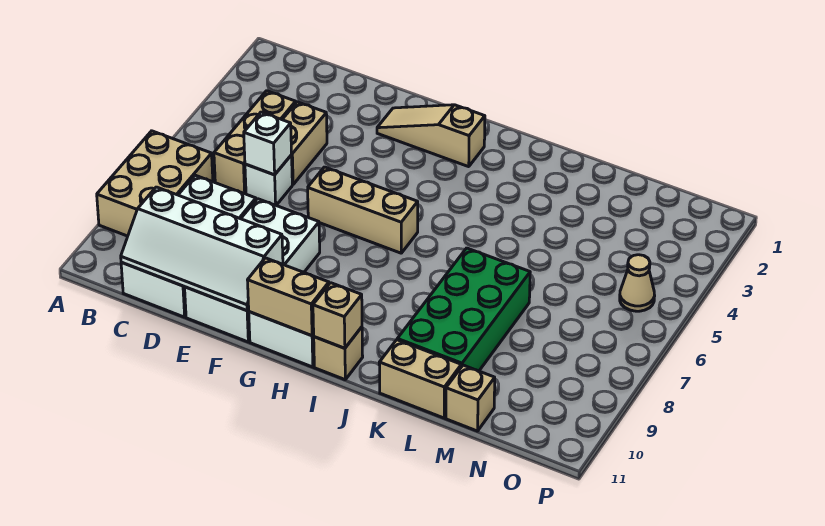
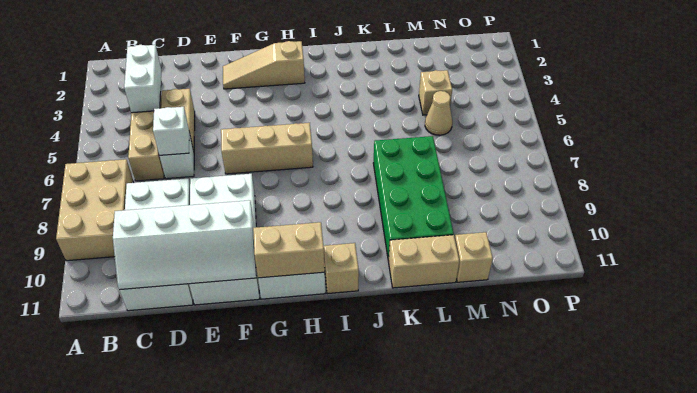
none -> white brick C3:C4 level 2
tan brick I11 level 2 -> tan brick M4 level 1
tan cone O5 level 1 -> tan cone M5 level 1

